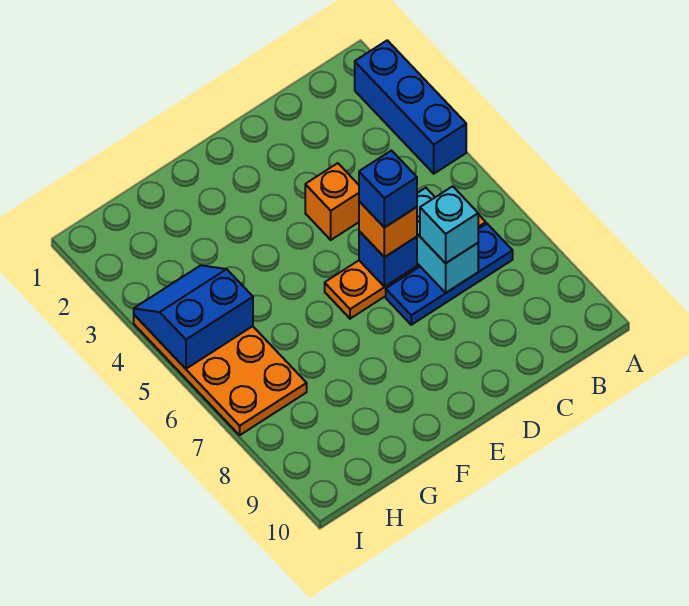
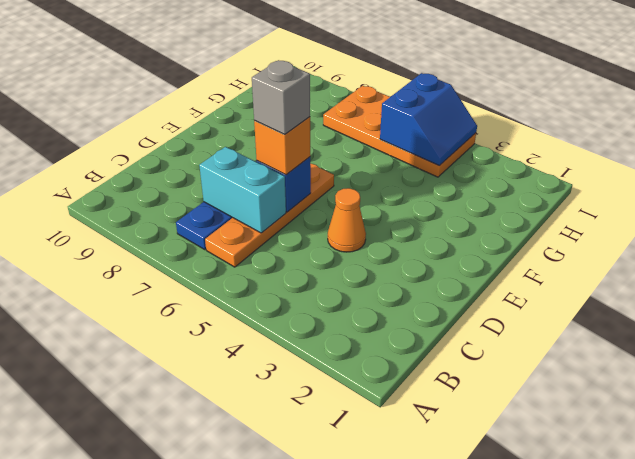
blue brick A2:A4 level 1 -> none
cyan brick C7 level 3 -> none
orange brick D4 level 1 -> orange cone D4 level 1
blue brick D6 level 4 -> grey brick D6 level 4

